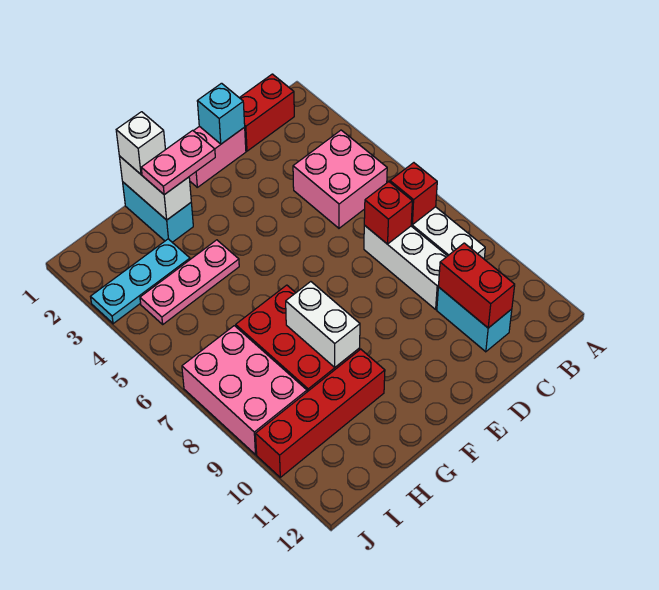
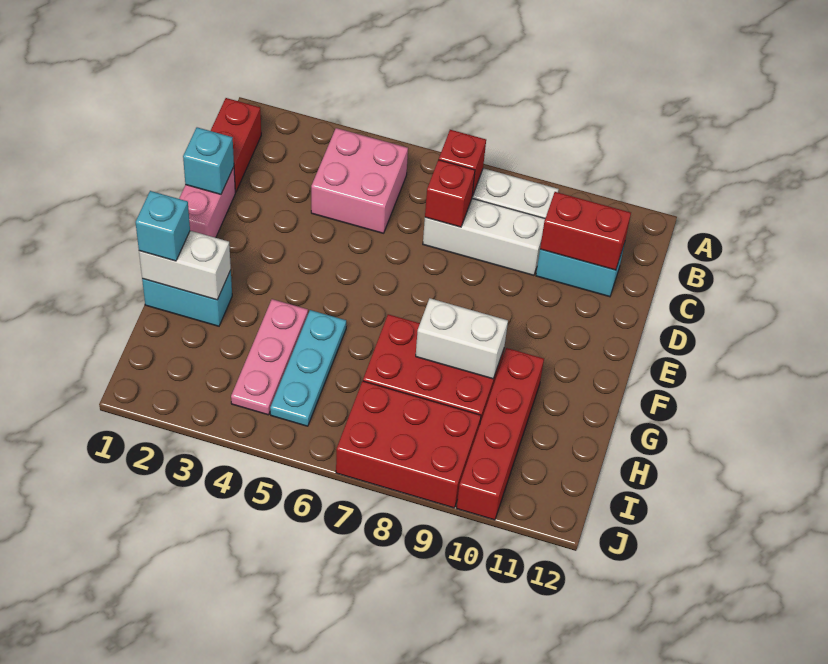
pink plate F2:G2 level 3 -> none
white brick G1 level 3 -> cyan brick G1 level 3
cyan plate H3:J3 level 1 -> cyan plate G5:I5 level 1
pink brick I7:J9 level 1 -> red brick I7:J9 level 1

